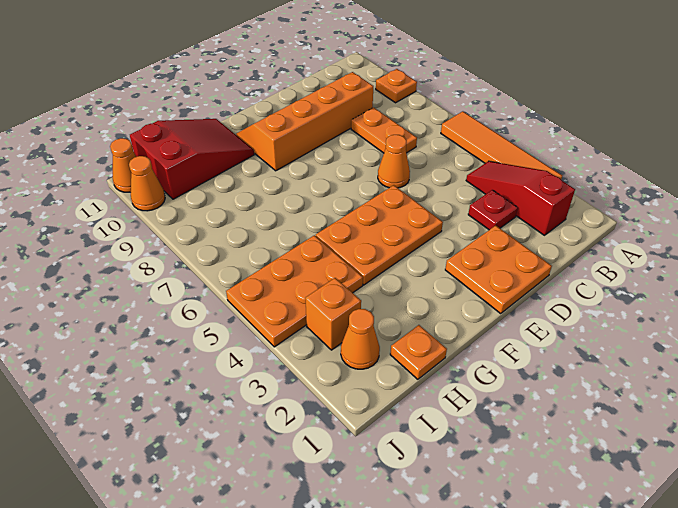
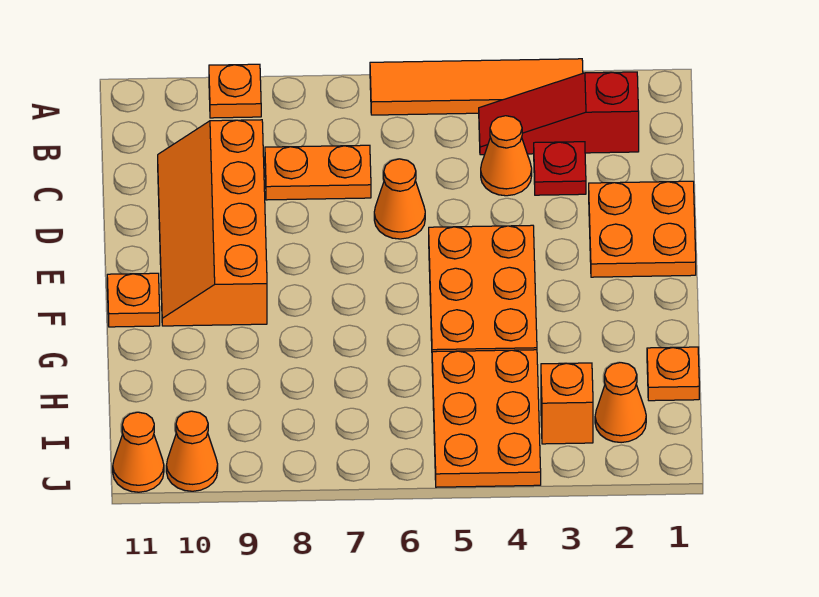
none -> orange cone C4 level 1
none -> orange plate F11 level 1
red slope G10:I11 level 1 top I -> none

